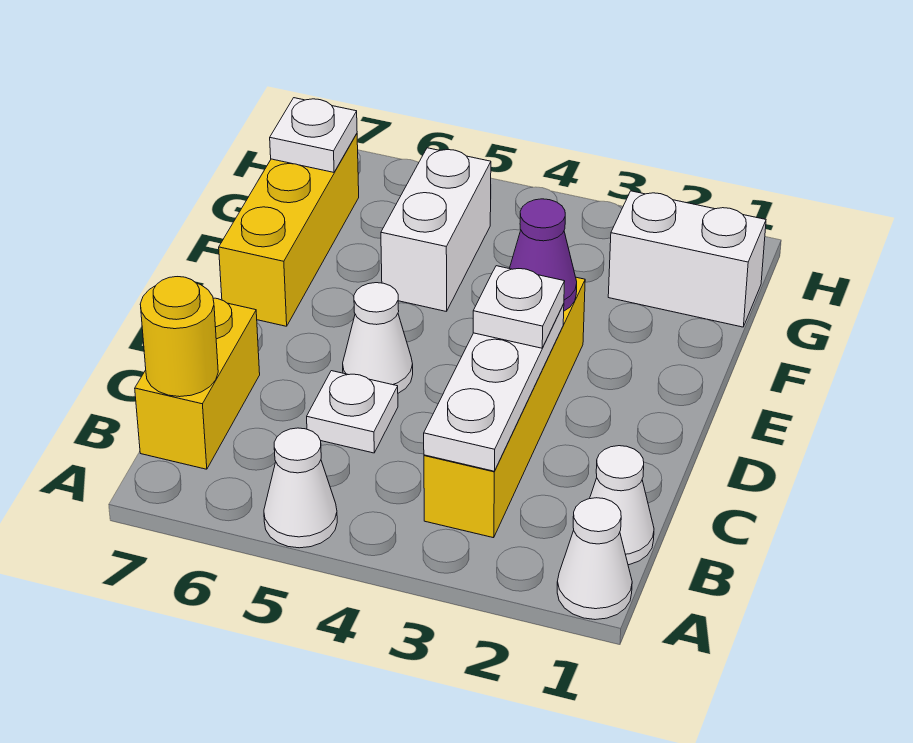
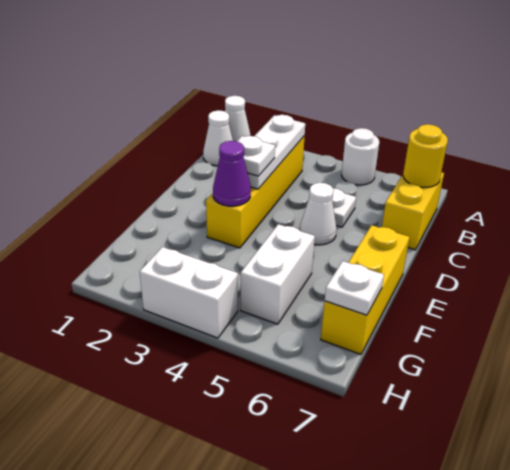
white cone A5 level 1 -> white round brick A5 level 1
white brick G1:G2 level 1 -> white brick H3:H4 level 1

